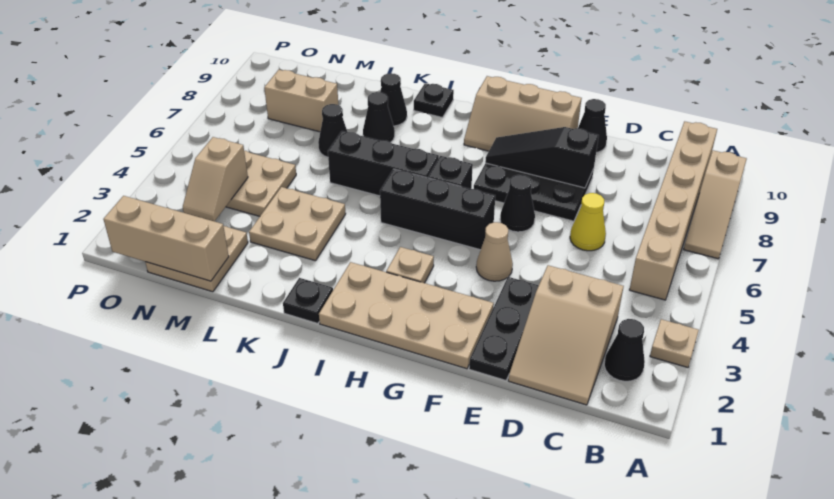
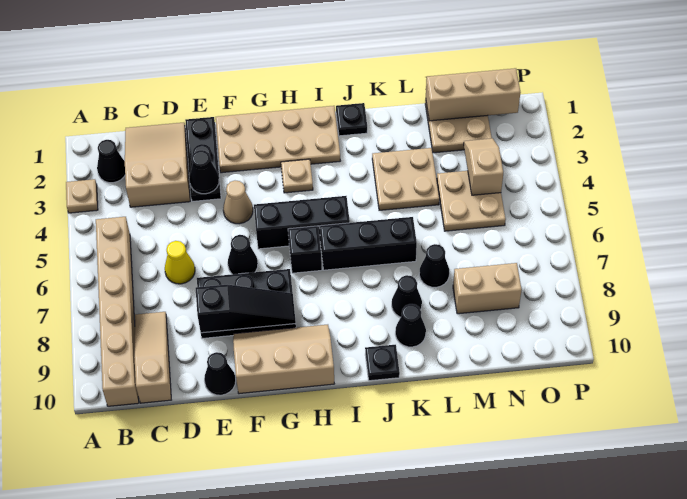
tan slope A7:A9 level 1 top 9 -> tan slope C8:C10 level 1 top 10
none -> black cone E3 level 2

